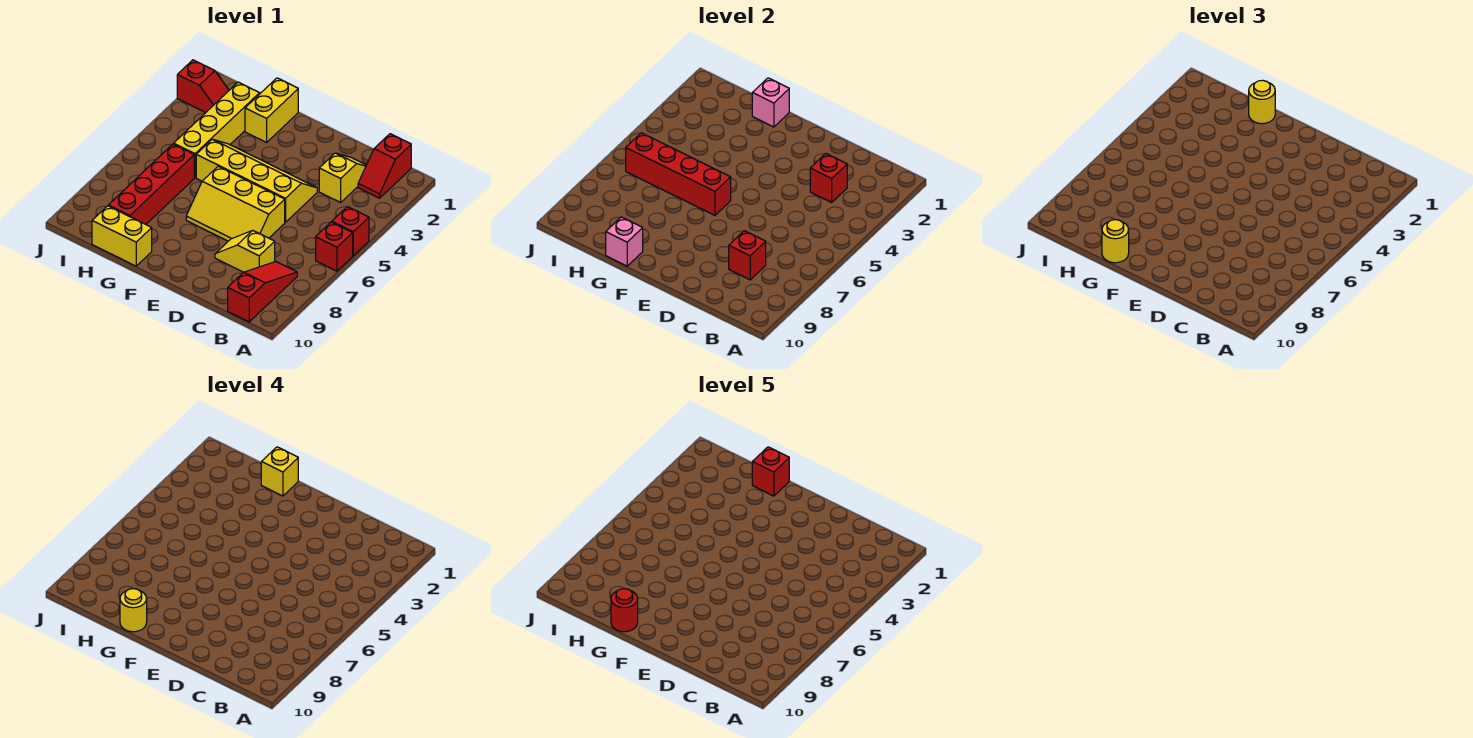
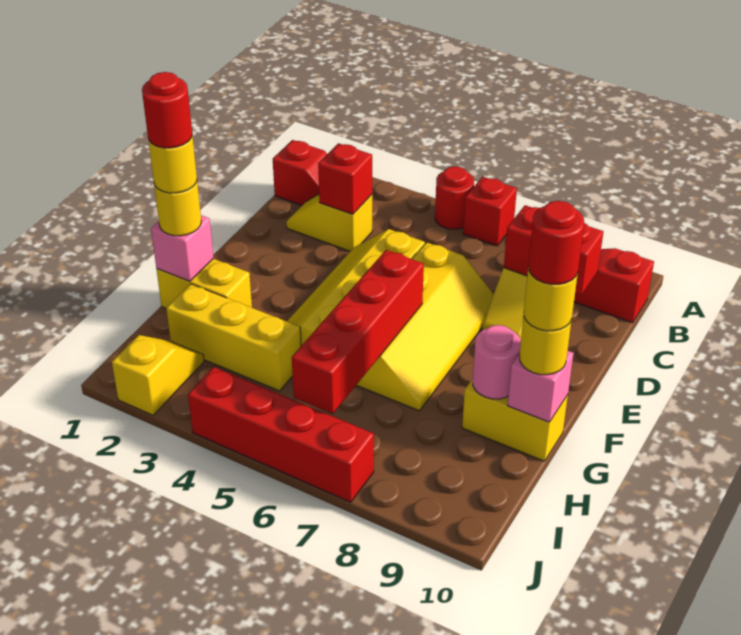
red brick A5 level 1 -> red round brick A5 level 1
red brick C8 level 2 -> red brick C8:C9 level 2
yellow slope D6:F7 level 1 top 6 -> yellow slope D6:G7 level 1 top 6
yellow brick G1 level 4 -> yellow round brick G1 level 4
red brick G1 level 5 -> red round brick G1 level 5
none -> pink round brick G9 level 2
yellow brick G10:H10 level 1 -> yellow brick G9:G10 level 1
yellow brick H2:H5 level 1 -> yellow brick H2:H4 level 1
red brick H6:H9 level 1 -> red brick J4:J7 level 1
red slope I2:J2 level 1 top J -> yellow slope I2:J2 level 1 top J

